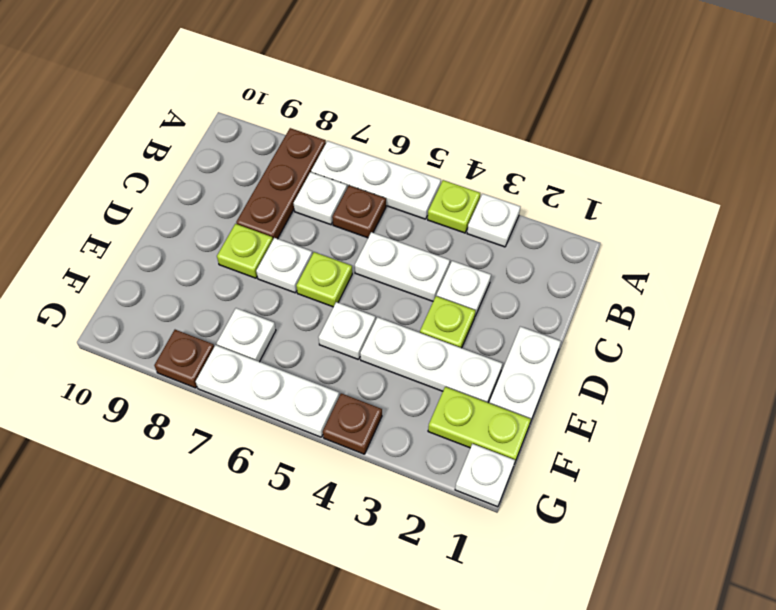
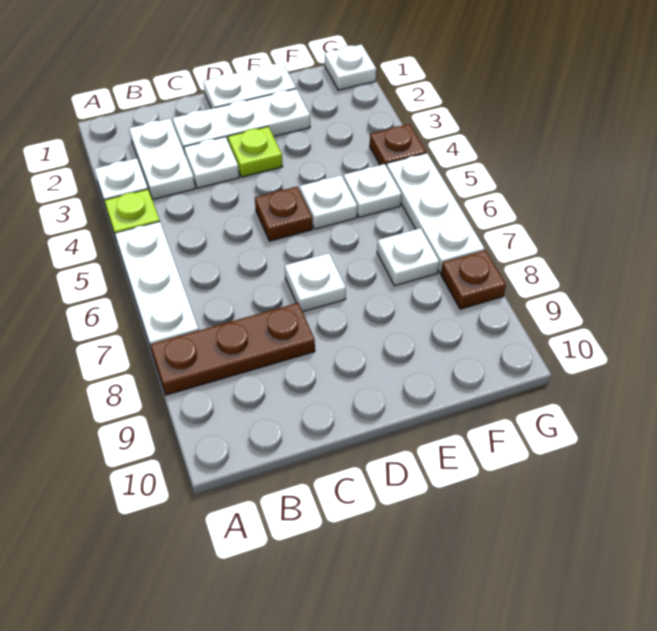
brown plate B6 level 1 -> brown plate D5 level 1
white plate B7 level 1 -> white plate F5 level 1
white plate C4:C5 level 1 -> white plate B2:B3 level 1
lime plate D6 level 1 -> none
lime plate D8 level 1 -> none
white plate E2:E4 level 1 -> white plate C2:E2 level 1
lime plate F1:F2 level 1 -> none

